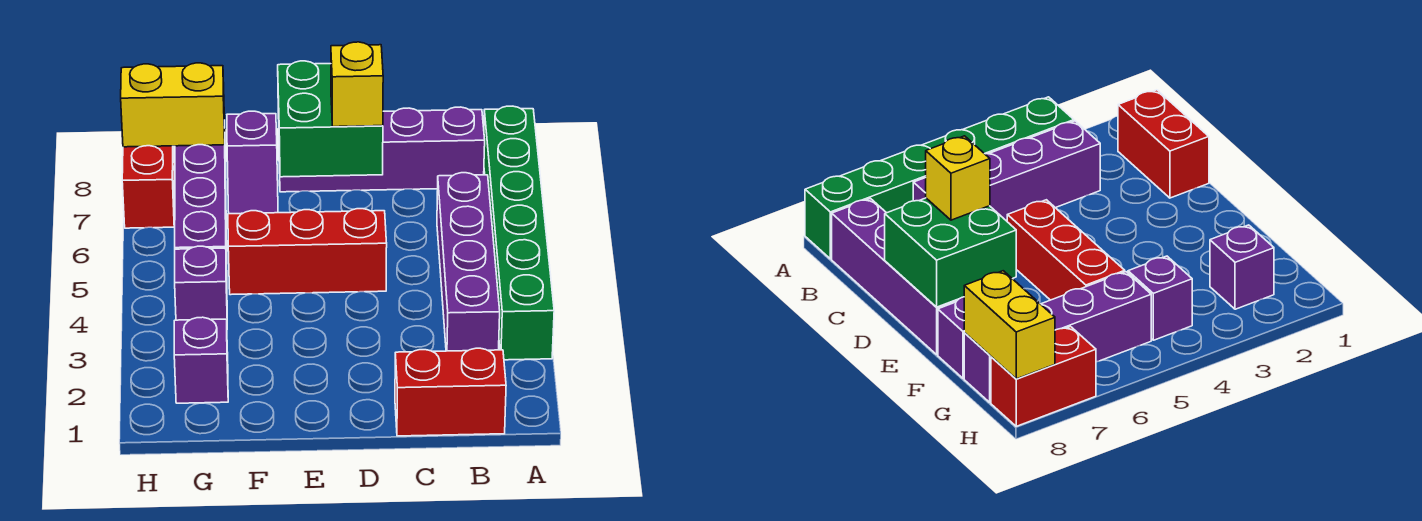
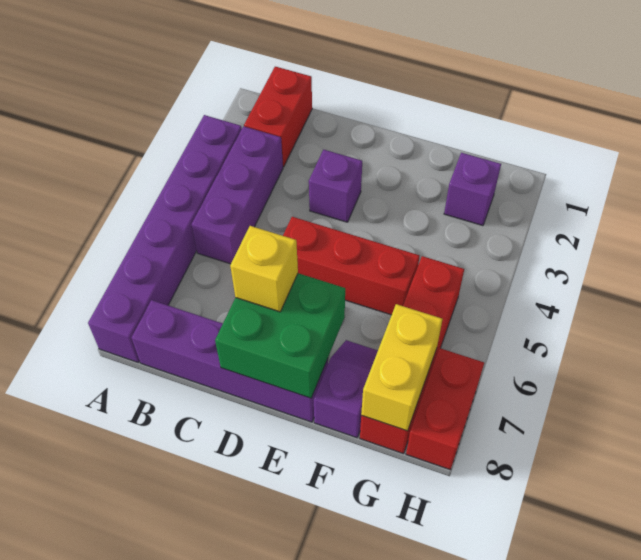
green brick A3:A8 level 1 -> purple brick A3:A8 level 1
red brick B1:C1 level 1 -> red brick B1:B2 level 1
purple brick B3:B6 level 1 -> purple brick B3:B5 level 1
purple brick G4 level 1 -> purple brick D3 level 1
purple brick G5:G8 level 1 -> red brick G5:G8 level 1
yellow brick G8:H8 level 2 -> yellow brick G7:G8 level 2

